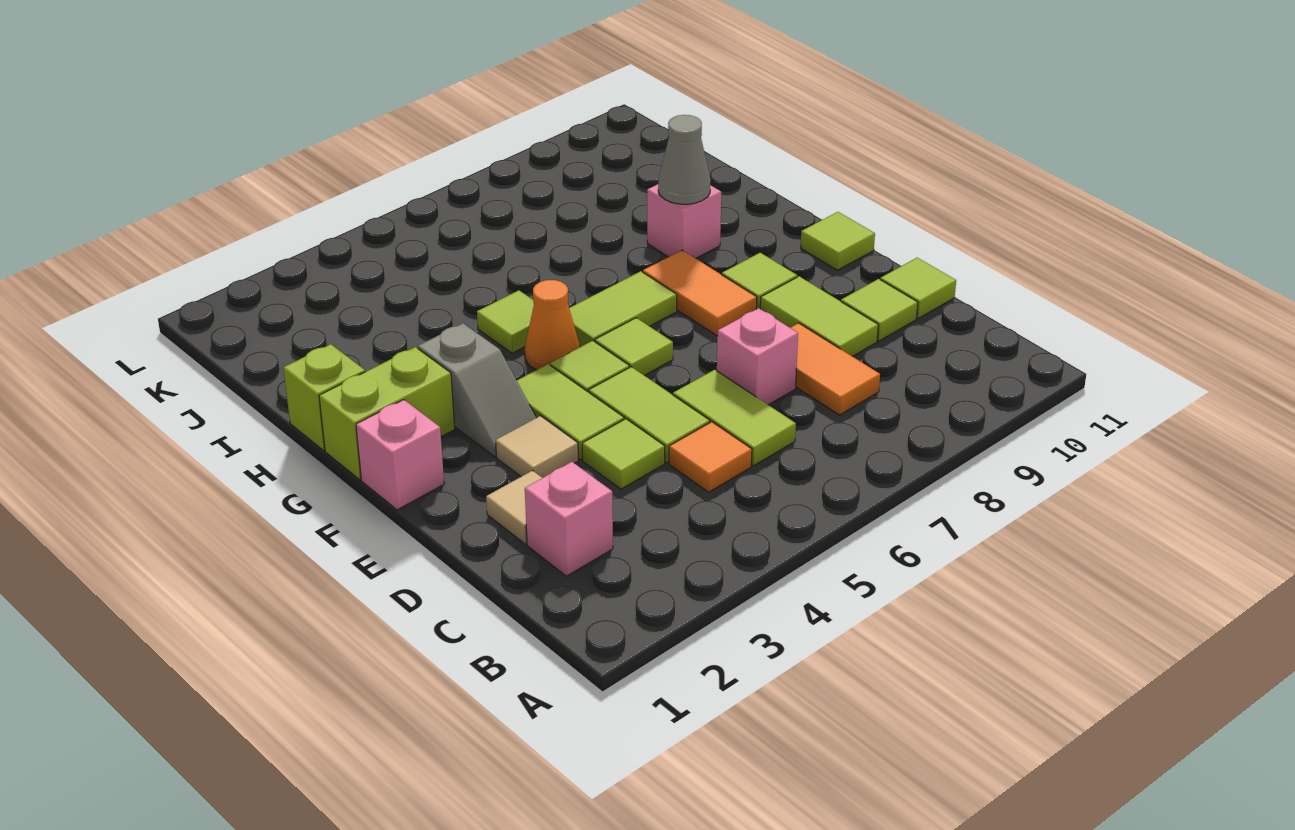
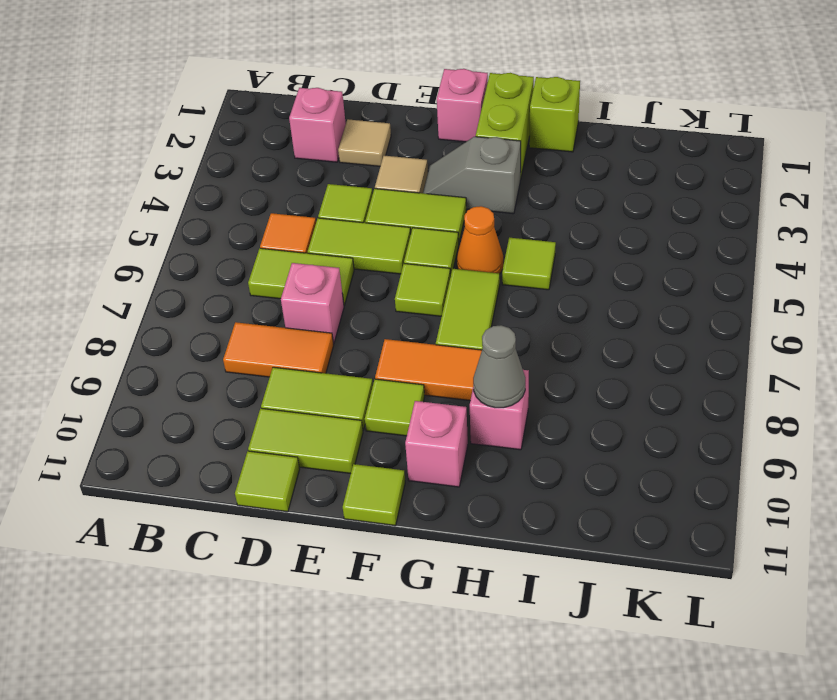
lime tile D10 level 1 -> lime tile D10:E10 level 1
none -> pink brick G10 level 1

